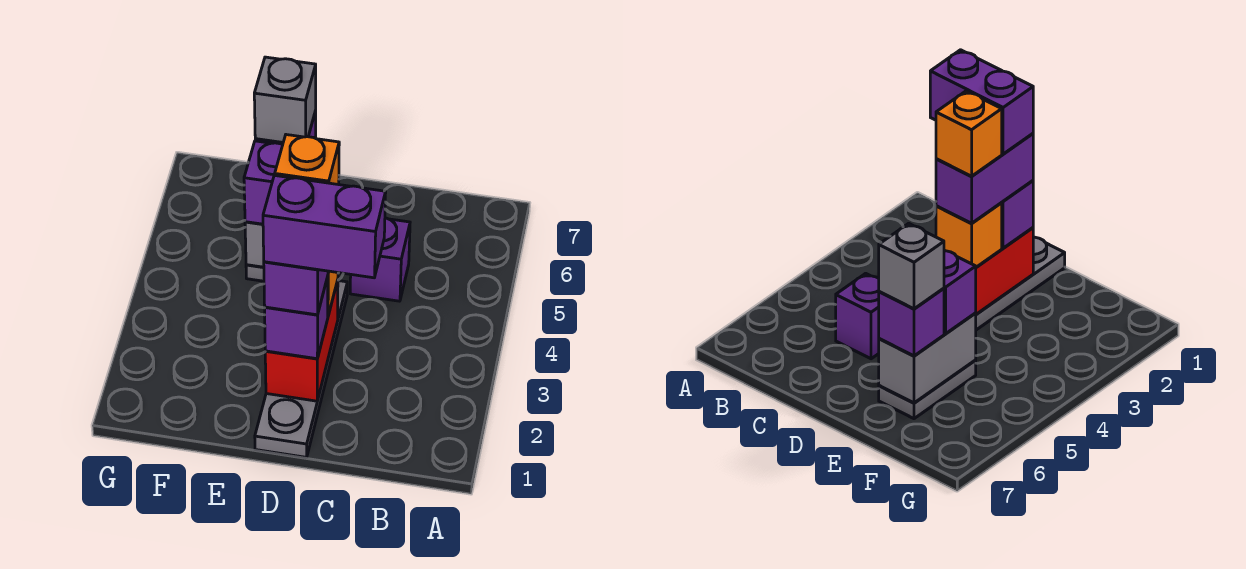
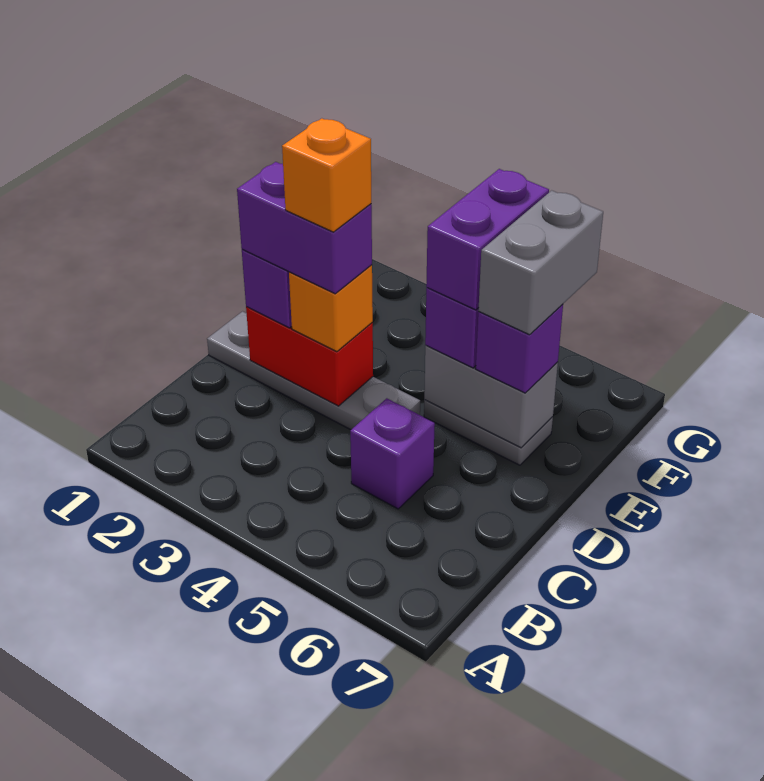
purple brick C2:D2 level 5 -> purple brick E5:F5 level 4
grey brick E6 level 4 -> grey brick E6:F6 level 4

